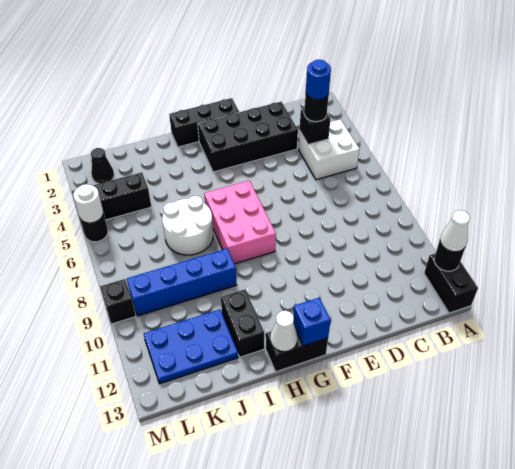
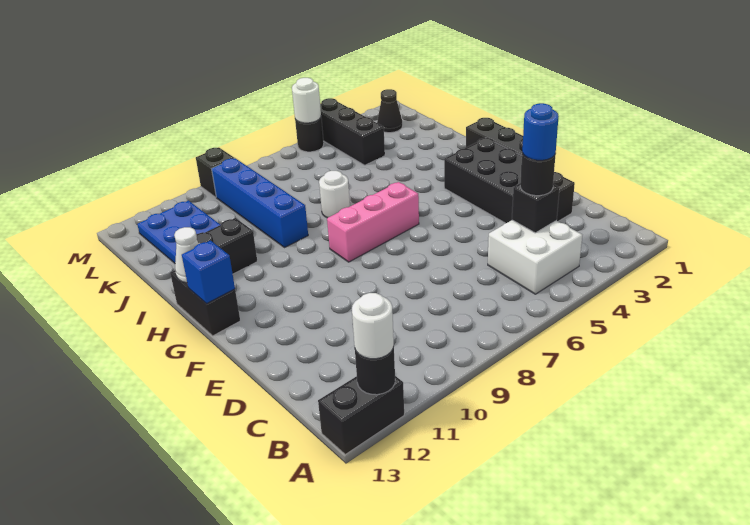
white cone A12 level 3 -> white round brick A12 level 3
pink brick G6:H8 level 1 -> pink brick G6:G8 level 1
white round brick I6:J7 level 1 -> white round brick I7 level 1

